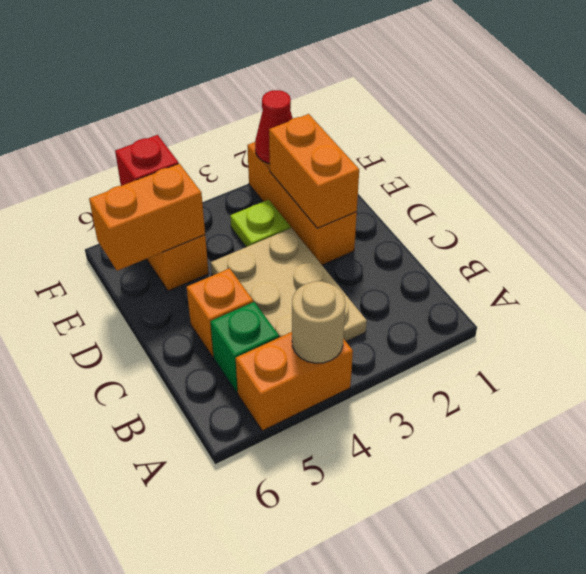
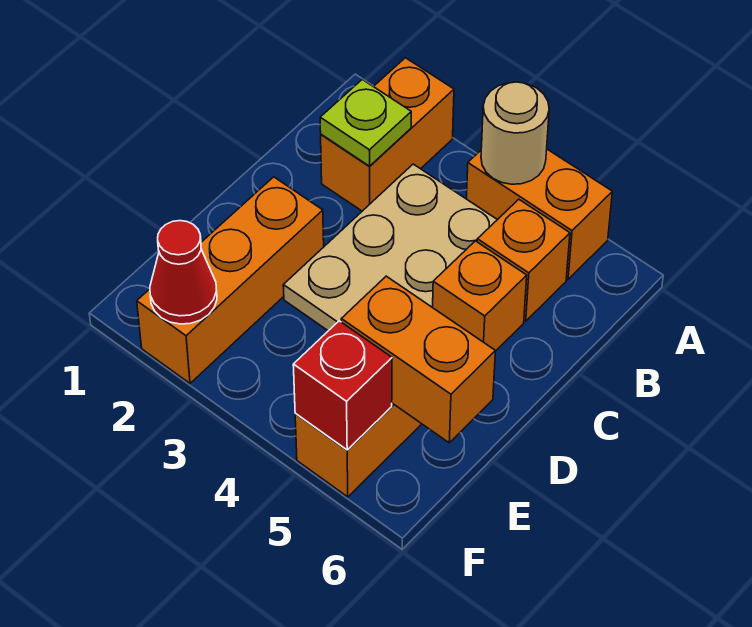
green brick B5 level 1 -> orange brick B5 level 1
orange brick D2:E2 level 2 -> orange brick A2:B2 level 1
lime plate E3 level 1 -> lime plate B2 level 2

